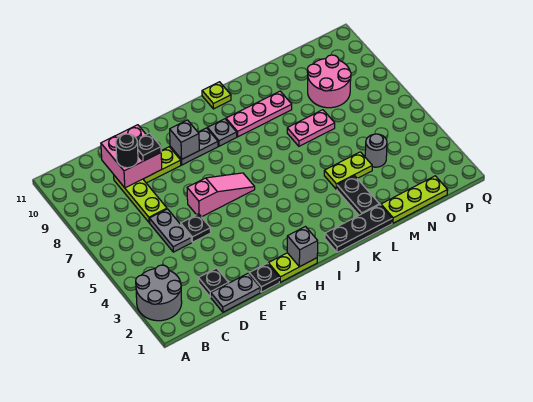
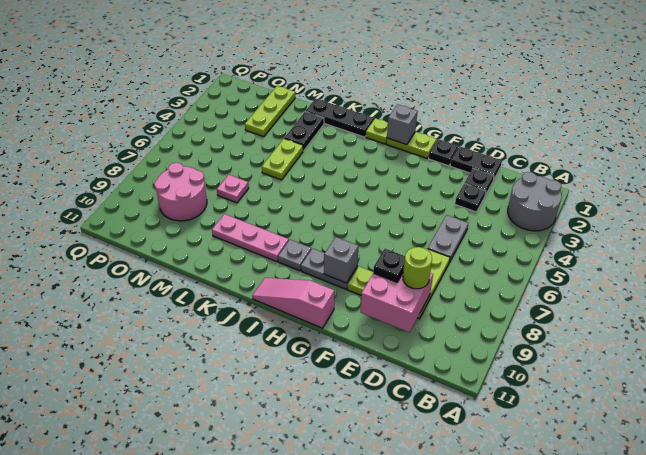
grey plate D1:E1 level 1 -> black plate D1:E1 level 1
black round brick D9 level 3 -> lime round brick D9 level 3
black plate E5 level 1 -> black plate D3 level 1
pink slope F6:H6 level 1 top F -> pink slope G11:I11 level 1 top G
lime plate J11 level 1 -> lime plate I1 level 1
lime plate L4:M4 level 1 -> lime plate L4:L5 level 1
pink plate L7:M7 level 1 -> pink plate M7 level 1
lime plate M1:O1 level 1 -> lime plate N1:N3 level 1
grey round brick N4 level 1 -> none

